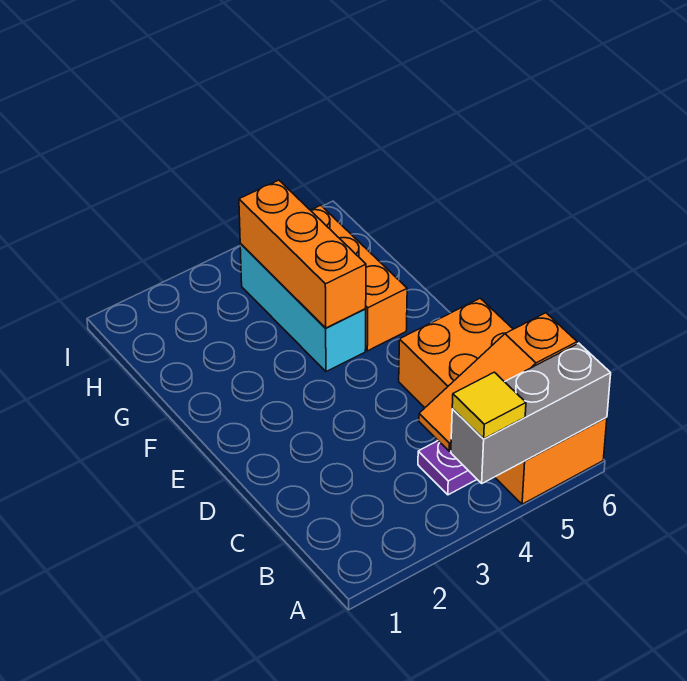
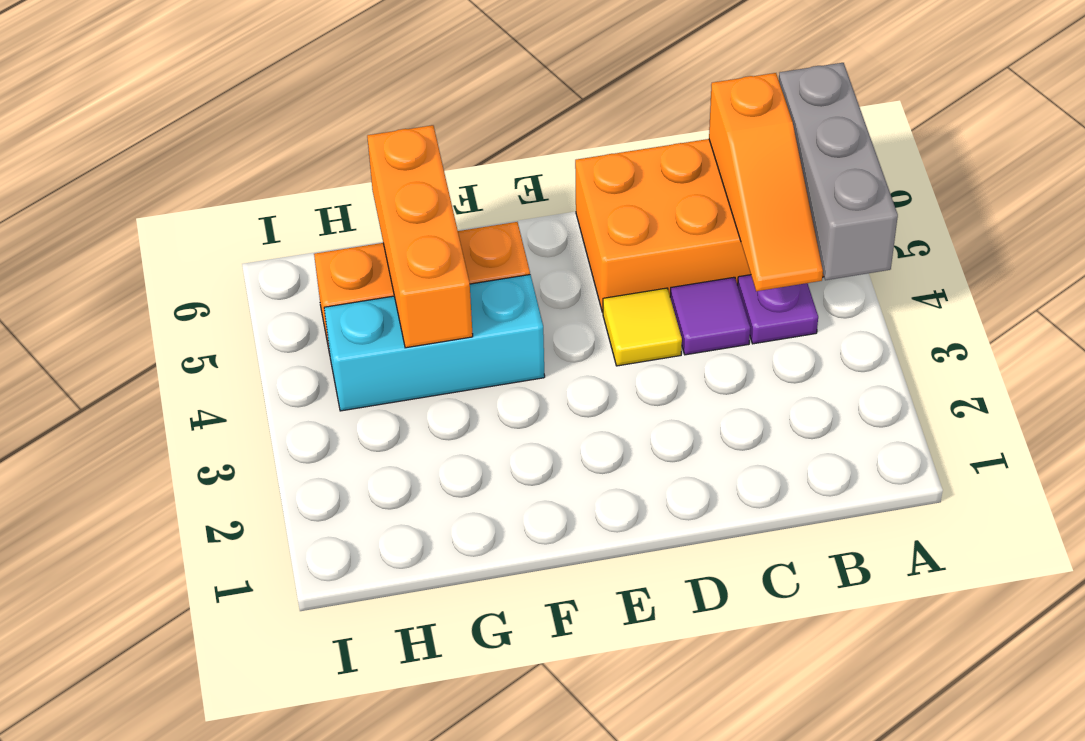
yellow tile A4 level 3 -> yellow tile D4 level 1
none -> purple tile C4 level 1
orange brick F4:H4 level 2 -> orange brick G4:G6 level 2

